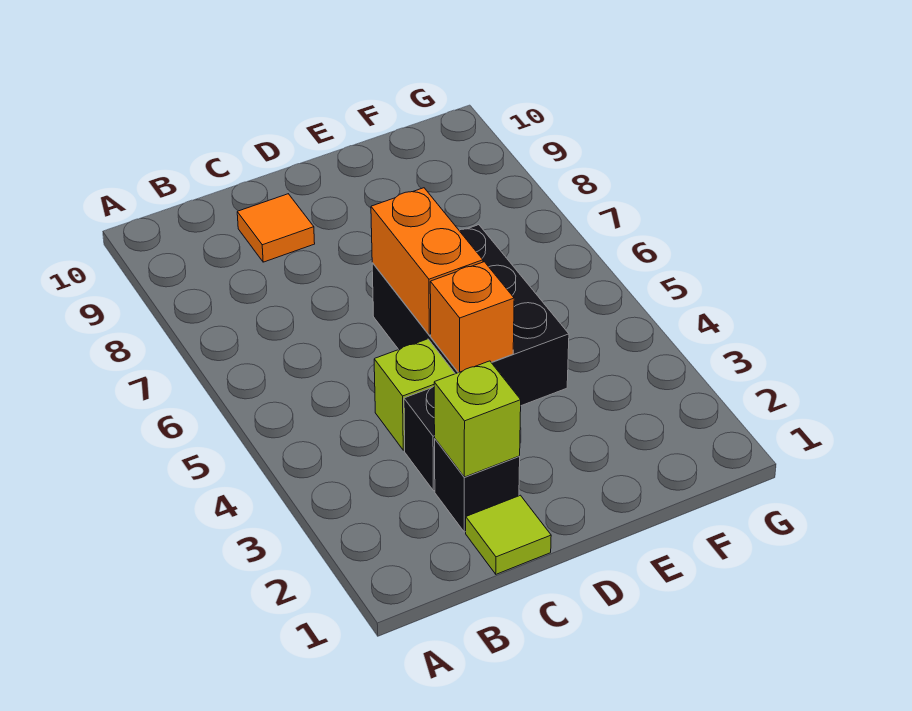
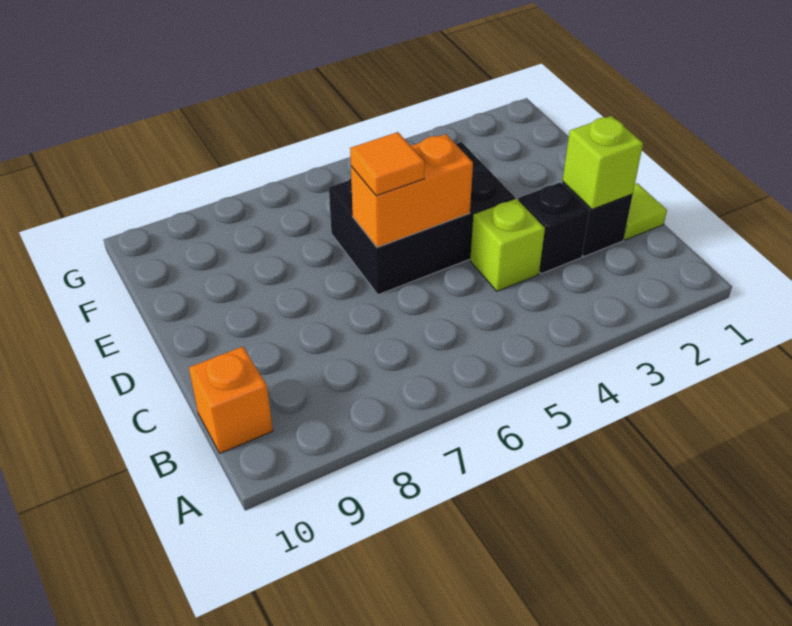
orange tile C9 level 1 -> orange tile D6 level 3
orange brick D4 level 2 -> orange brick B10 level 1

